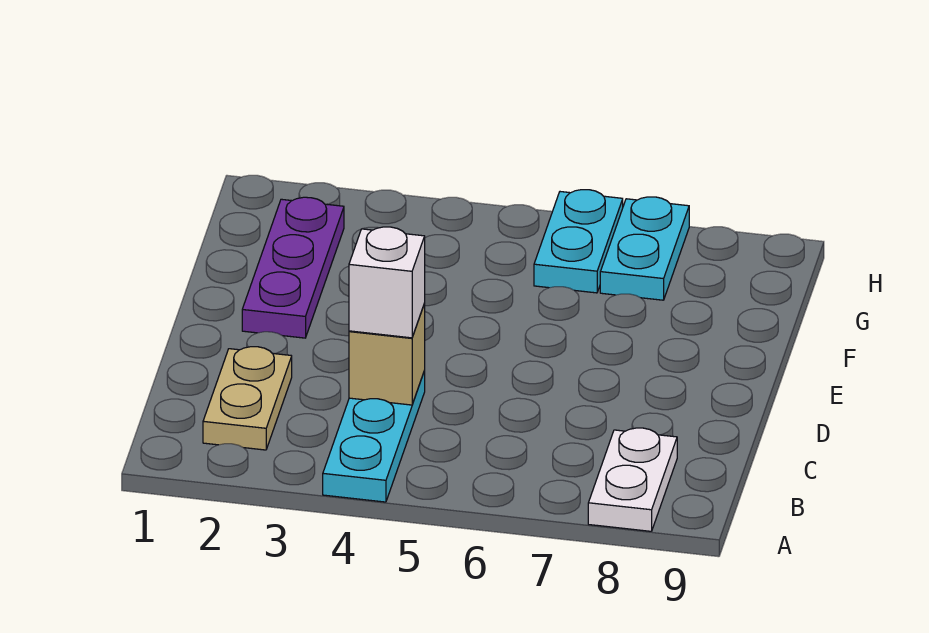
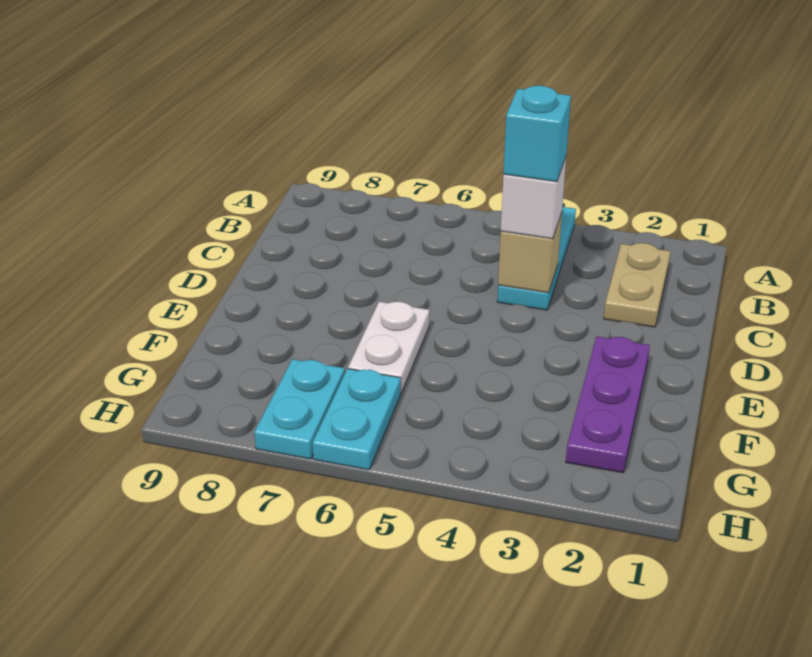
white plate A8:B8 level 1 -> white plate E6:F6 level 1
none -> cyan brick C4 level 4

